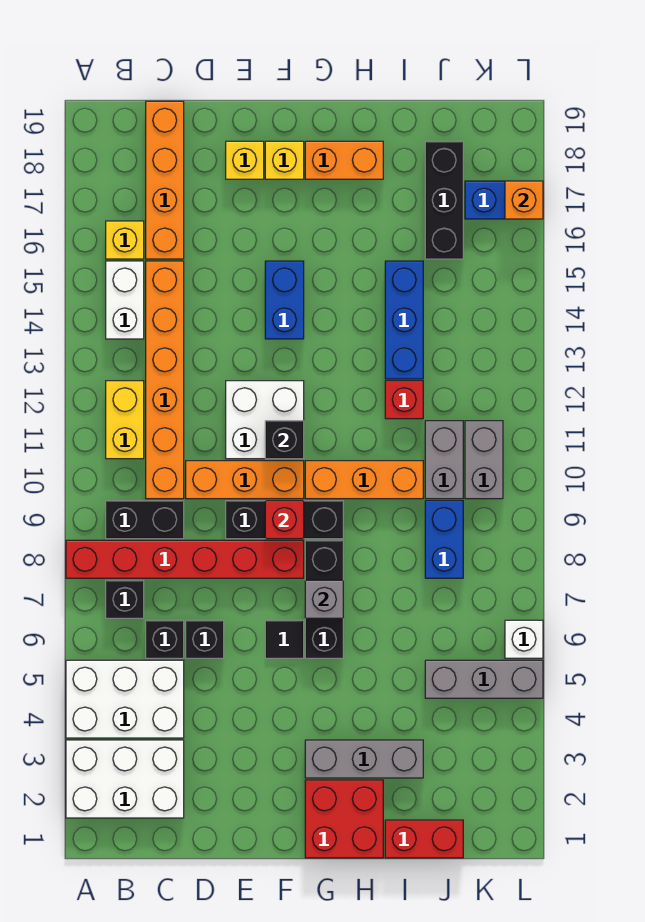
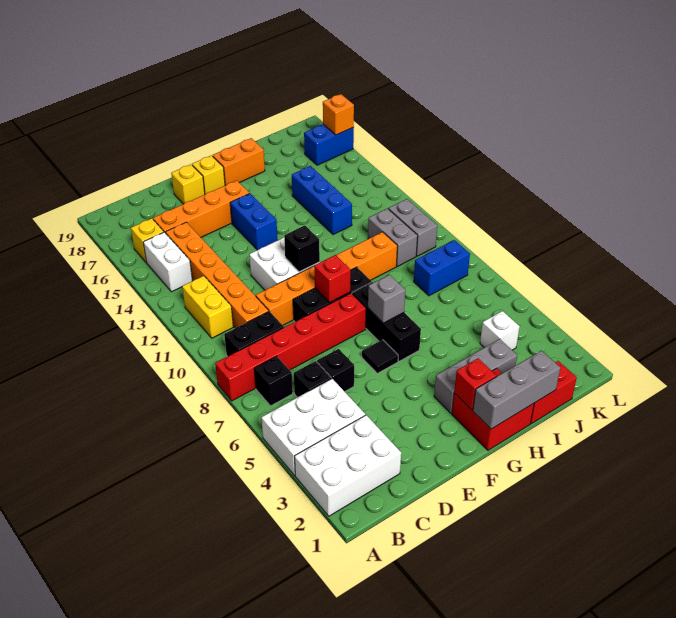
orange brick C16:C19 level 1 -> orange brick C16:F16 level 1
red brick I12 level 1 -> red brick G2 level 2
grey brick J5:L5 level 1 -> grey brick G1:I1 level 2
blue brick J8:J9 level 1 -> blue brick J8:K8 level 1
black brick J16:J18 level 1 -> none
white brick L6 level 1 -> white brick J4 level 1

